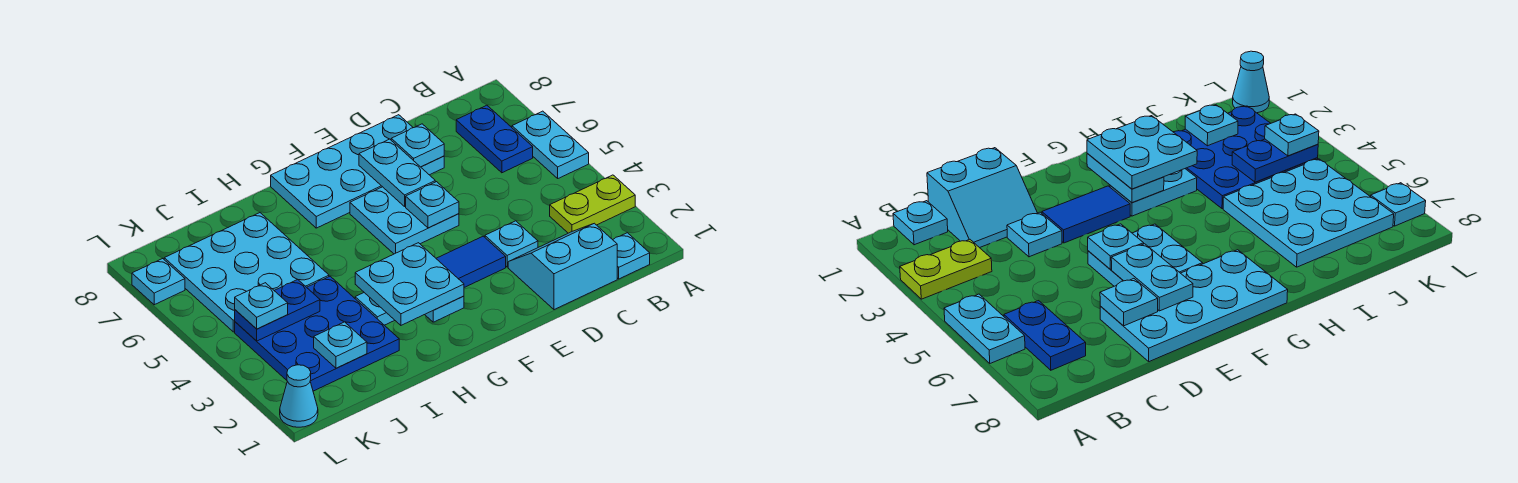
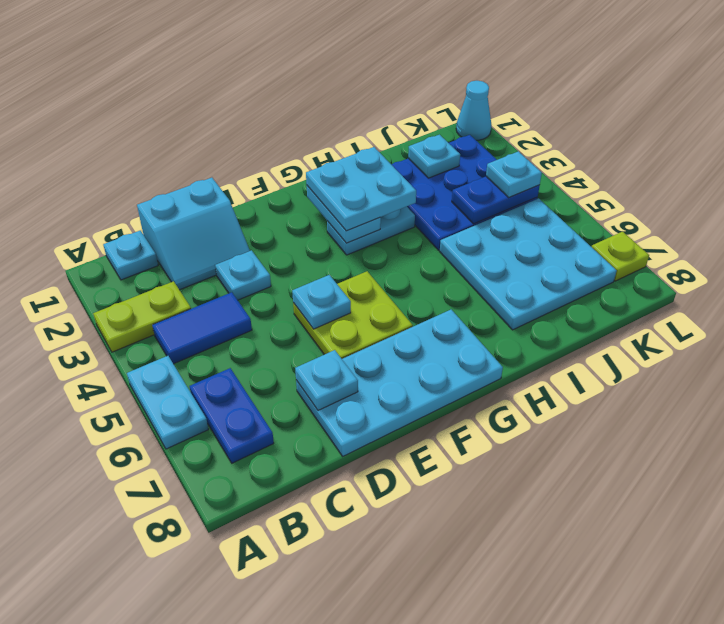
blue tile E3:F3 level 1 -> blue tile B4:C4 level 1
cyan plate E5:F6 level 1 -> lime plate E5:F6 level 1
cyan plate E6:E7 level 2 -> none
cyan plate L7 level 1 -> lime plate L7 level 1

